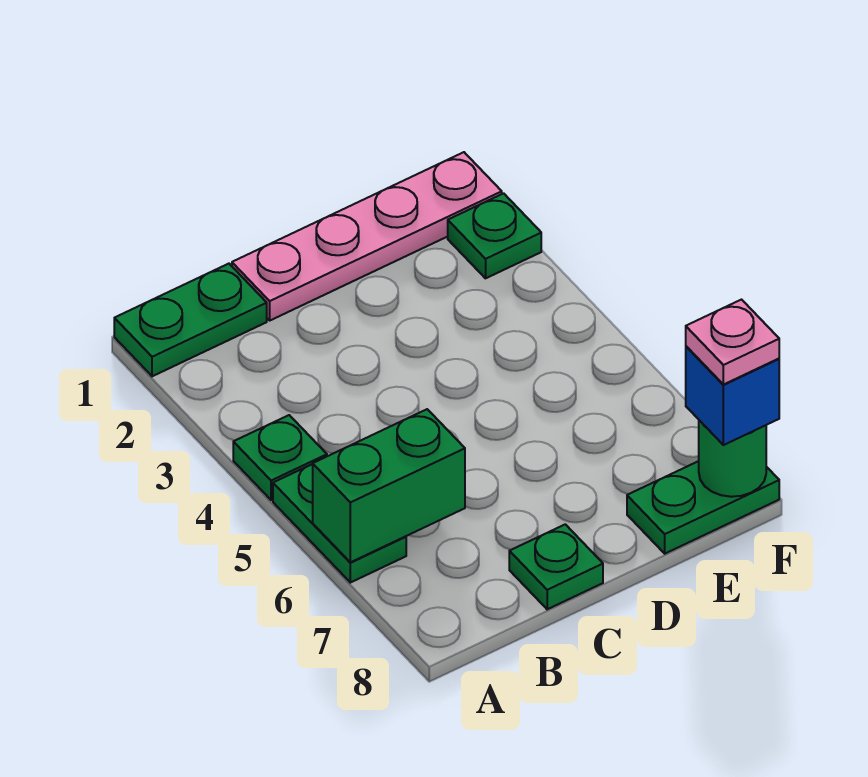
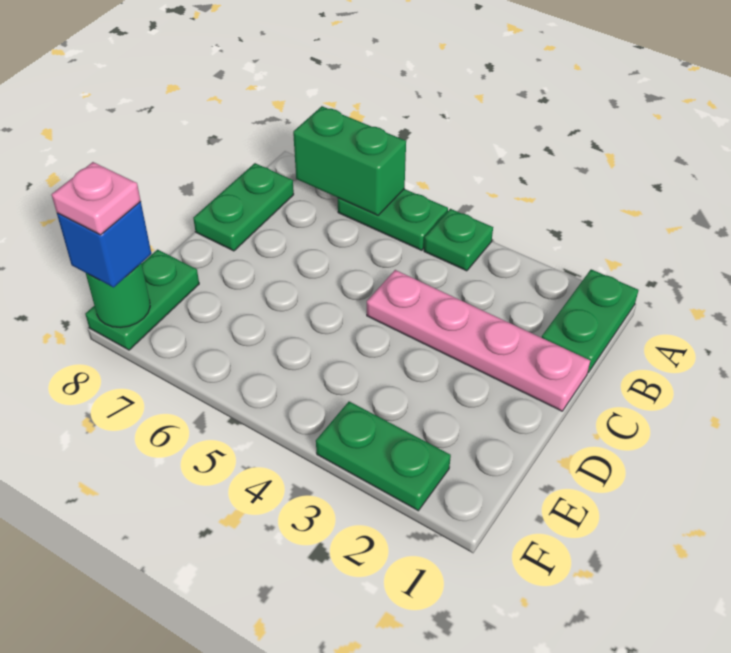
green brick A6:B6 level 2 -> green brick A6:A7 level 2
pink plate C1:F1 level 1 -> pink plate C1:C4 level 1
green plate C8 level 1 -> green plate B8:C8 level 1
green plate F2 level 1 -> green plate F2:F3 level 1

